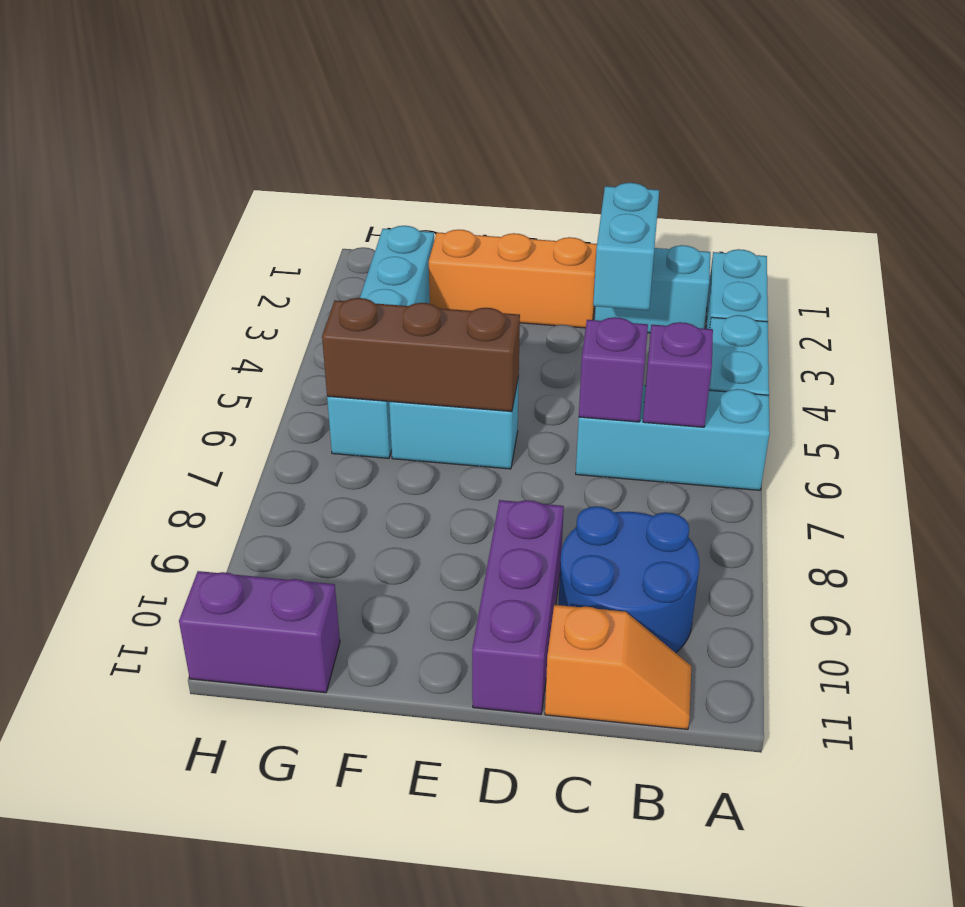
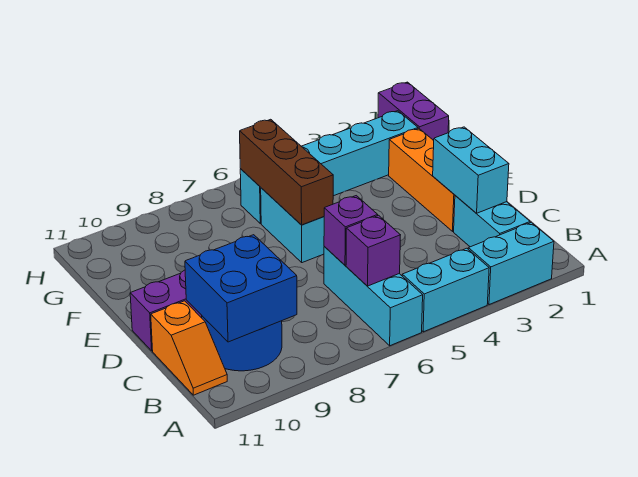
none -> blue brick B9:C10 level 2
cyan brick C2:C3 level 2 -> cyan brick C2:D2 level 2
purple brick G11:H11 level 1 -> purple brick G1:H1 level 1

